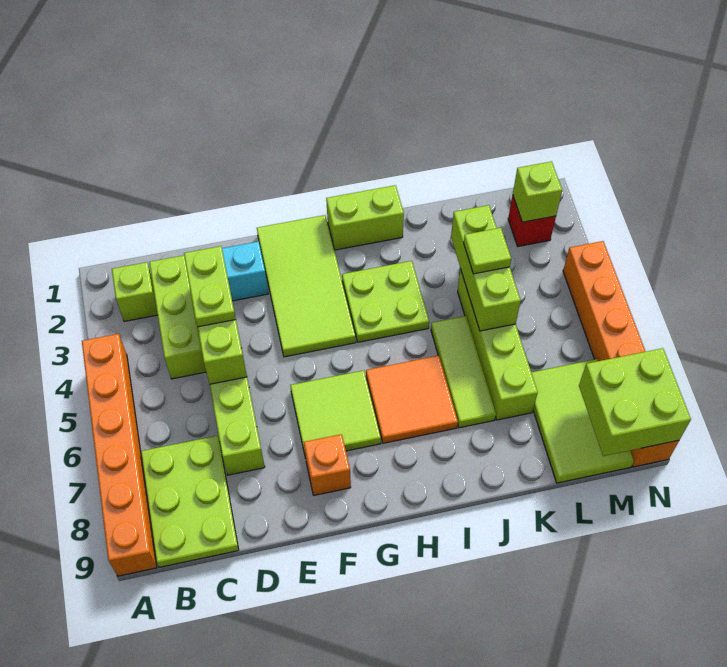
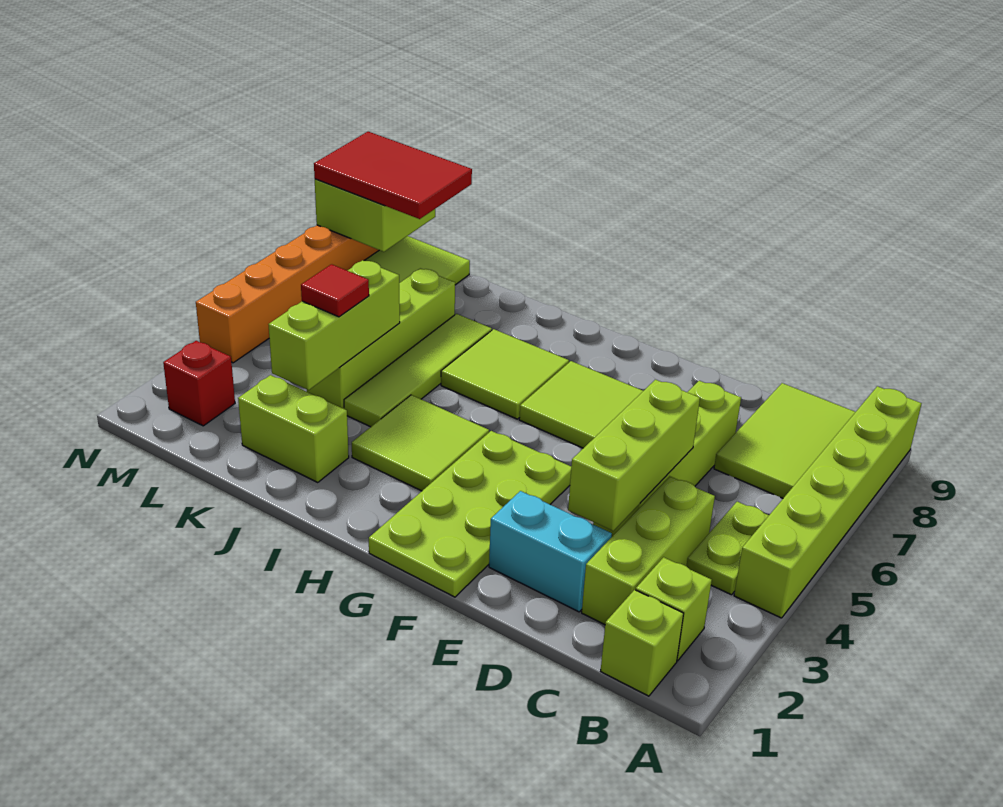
orange brick A4:A9 level 1 -> lime brick A4:A9 level 1
lime plate B7:C9 level 1 -> lime tile B7:C9 level 1
lime plate D3:D4 level 3 -> lime plate B4:B5 level 1
lime tile F1:G4 level 1 -> lime plate F1:G4 level 1
orange brick F8 level 1 -> none
lime brick H1:I1 level 1 -> lime brick J2:K2 level 1
lime plate H3:I4 level 1 -> lime tile H3:I4 level 1
orange tile H6:I7 level 1 -> lime tile H6:I7 level 1
lime tile J5:J7 level 1 -> lime tile J4:J7 level 1
lime tile K4 level 3 -> red tile K4 level 3
none -> red tile L8:N9 level 3
lime brick M2 level 2 -> lime brick B1 level 1

